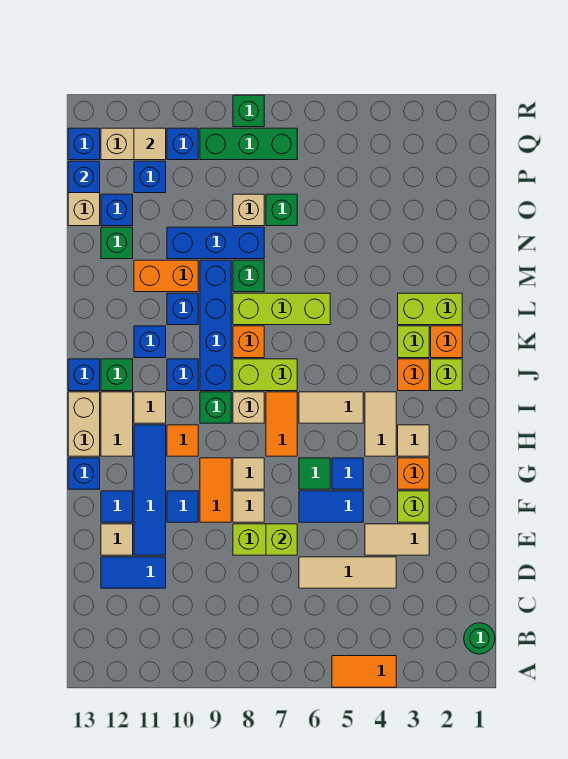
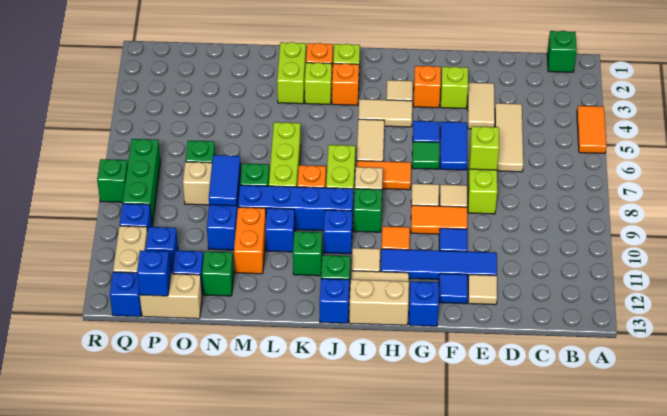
green round brick B1 level 1 -> green brick B1 level 1
blue tile D11:D12 level 1 -> blue tile N8:N9 level 2
blue brick K11 level 1 -> green brick K11 level 1
tan tile Q11 level 2 -> none

